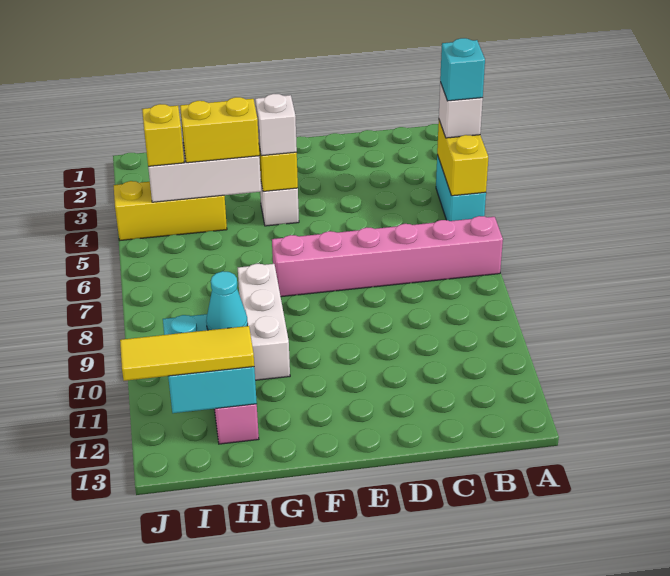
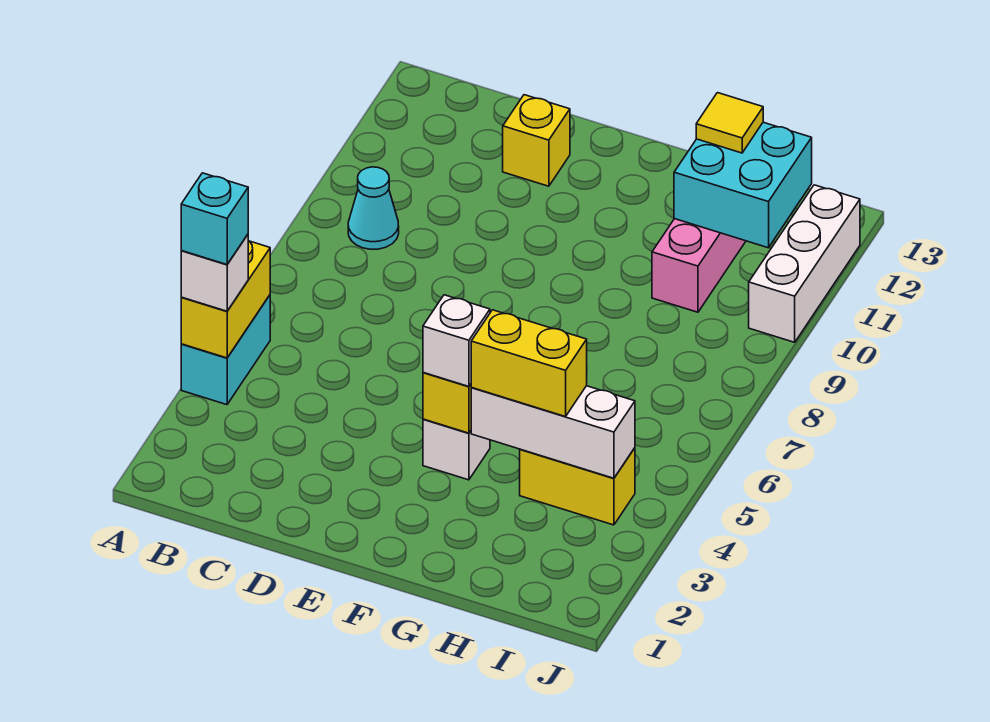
pink brick A7:F7 level 1 -> none
white brick G8:G10 level 1 -> white brick J10:J12 level 1
yellow brick H4:J4 level 1 -> yellow brick H4:I4 level 1
cyan cone H11 level 3 -> cyan cone B9 level 1
yellow tile H12:J12 level 3 -> yellow tile H12 level 3
yellow brick I4 level 3 -> yellow brick D12 level 1

